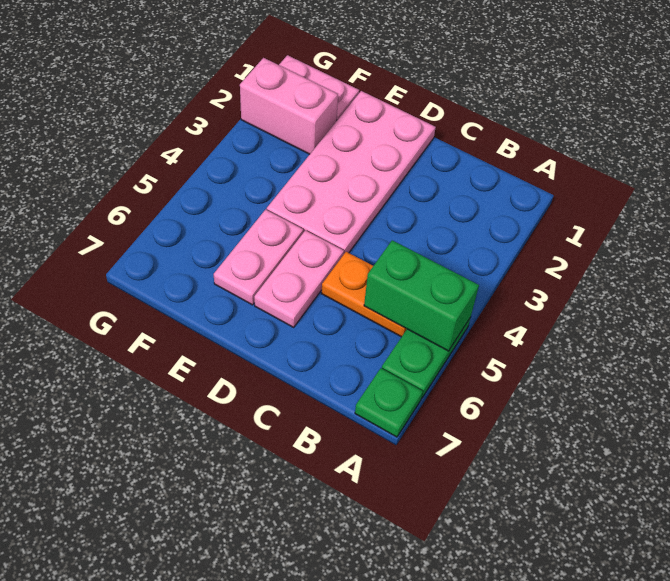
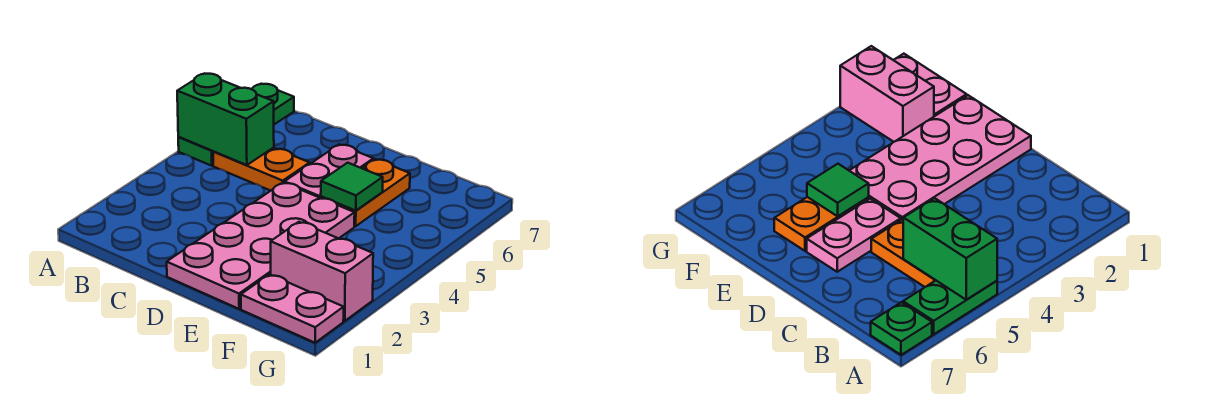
pink plate E5:E6 level 1 -> orange plate E5:E6 level 1
none -> green tile E5 level 2

